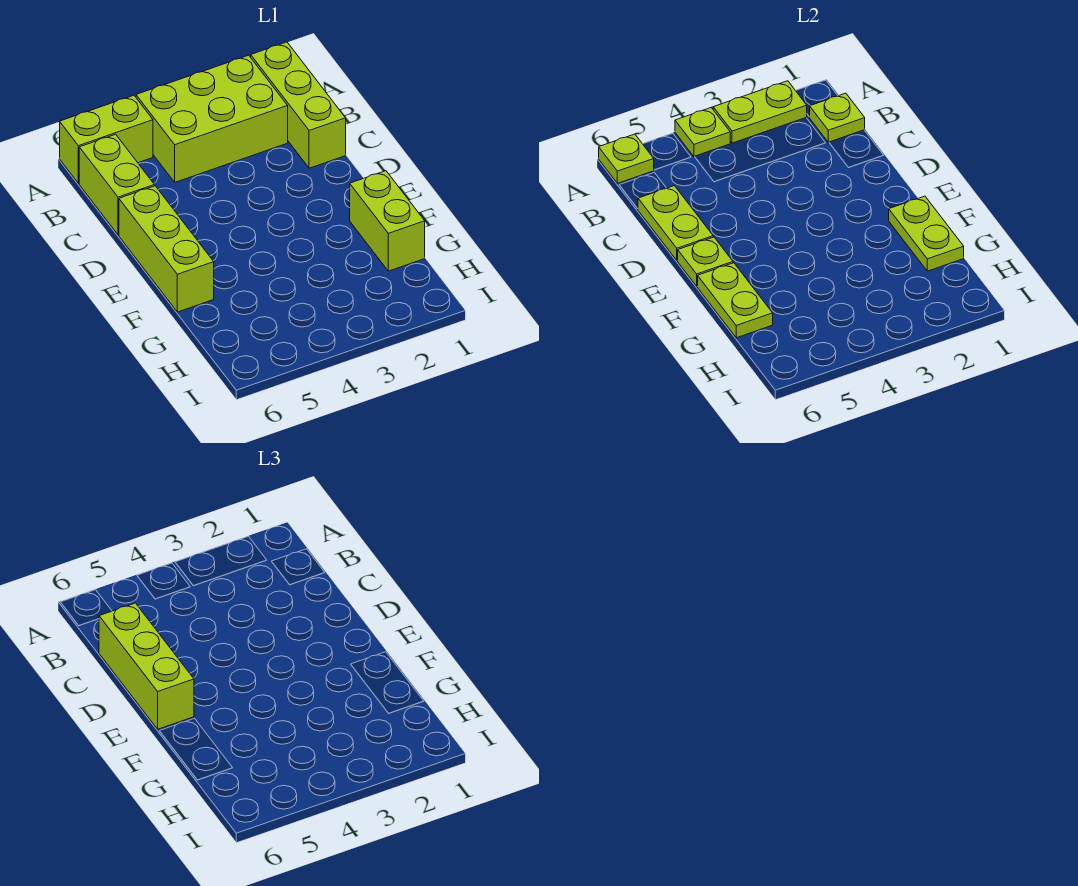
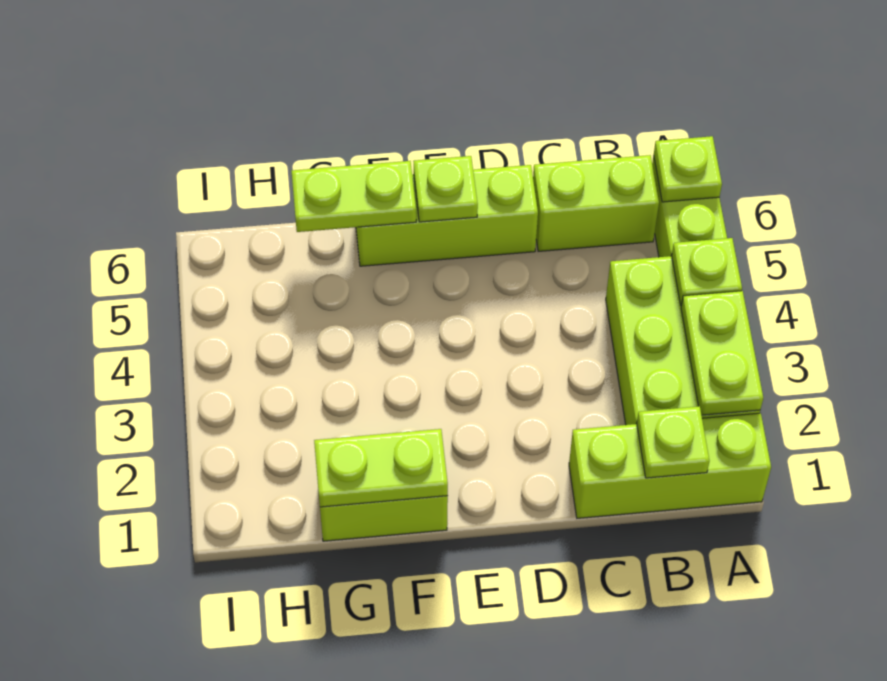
lime plate C6:D6 level 2 -> none
lime brick C6:E6 level 3 -> none

